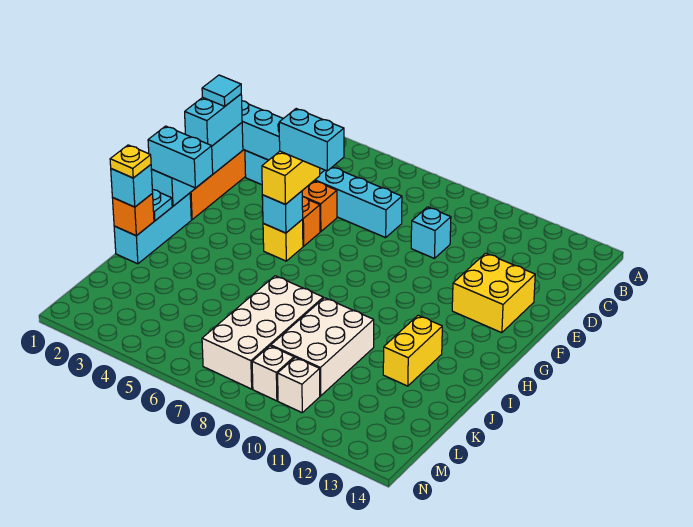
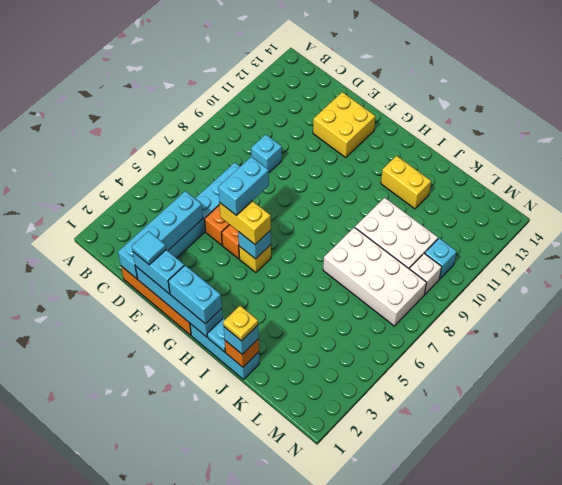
cyan brick H1:H2 level 3 -> cyan brick G1:H1 level 3
white brick M10 level 1 -> cyan brick M10 level 1

